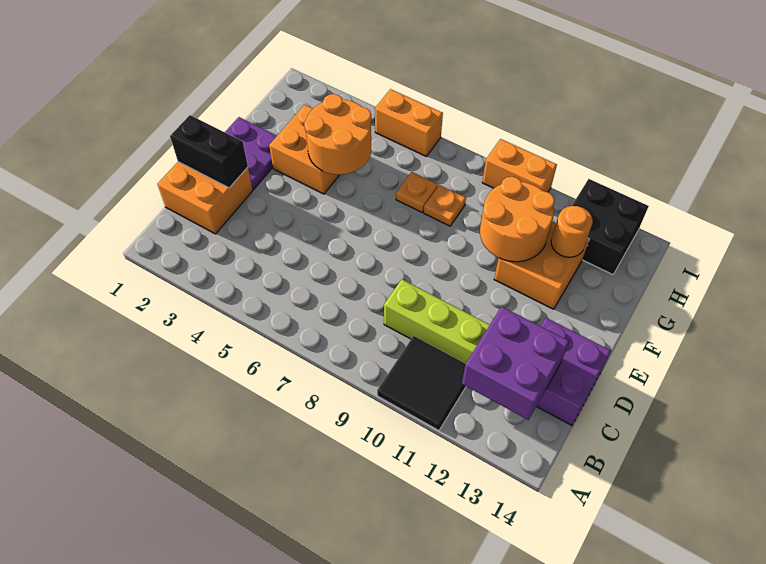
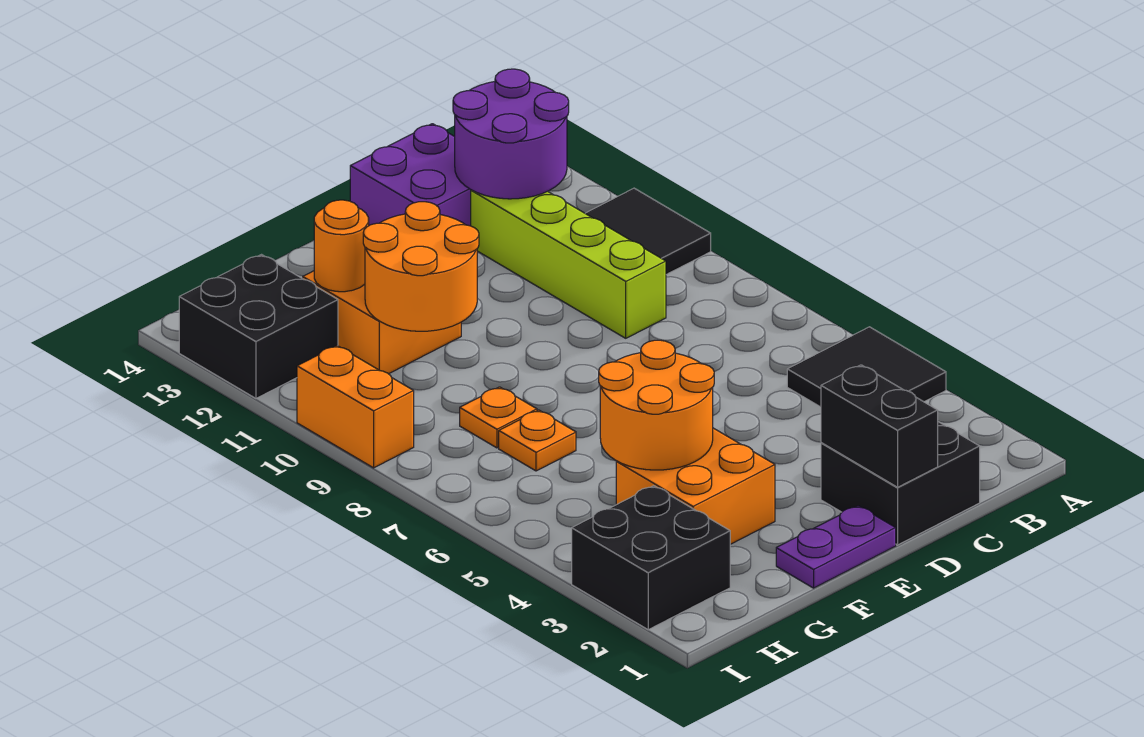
none -> black tile A4:B5 level 1
purple brick B12:C13 level 2 -> purple round brick B12:C13 level 2
orange brick C1:D2 level 1 -> black brick C1:D2 level 1
purple plate E1:F2 level 1 -> purple plate E1:F1 level 1
none -> black brick H2:I3 level 1
orange brick I5:I6 level 1 -> none

